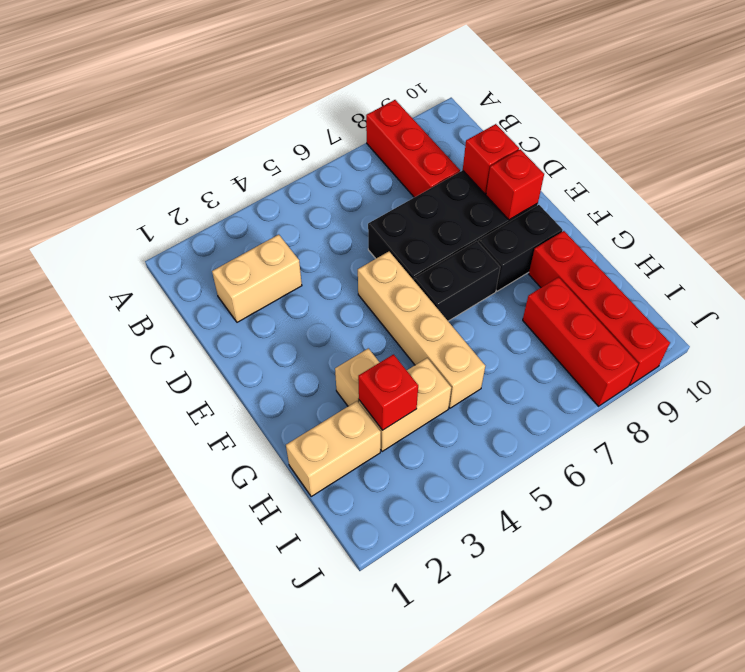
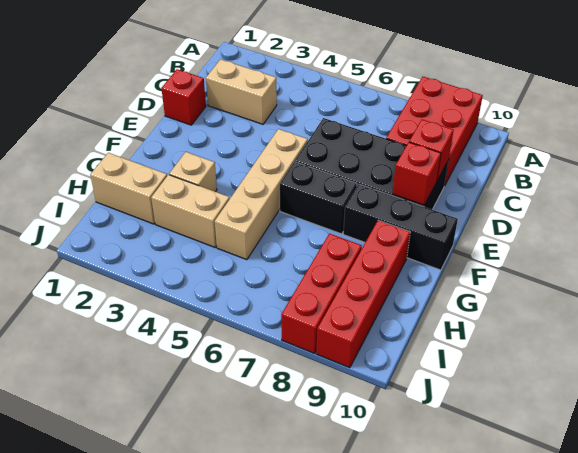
red brick A8:C8 level 1 -> red brick A8:C9 level 1
black brick F8:F9 level 1 -> black brick F8:F10 level 1
red brick H3 level 2 -> red brick D1 level 1

